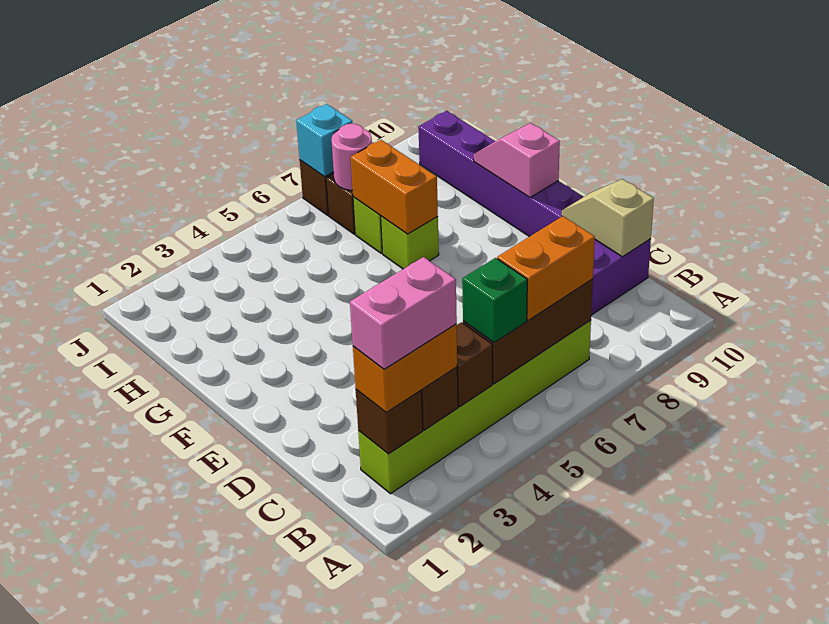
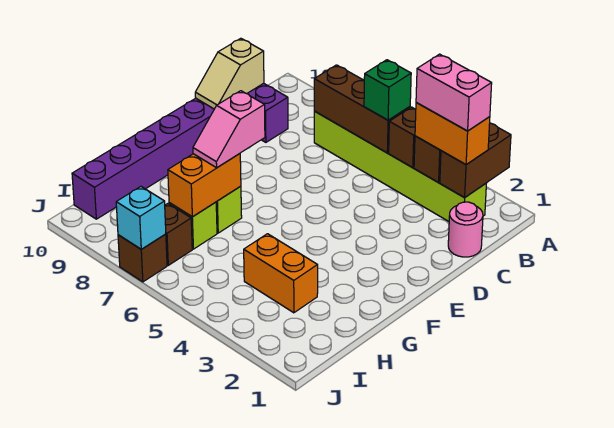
brown brick B2 level 2 -> brown brick A2:B2 level 2
orange brick B6:B7 level 3 -> orange brick H3:H4 level 1
pink slope F10:G10 level 2 top F -> pink slope F7:G7 level 3 top F
pink round brick I7 level 2 -> pink round brick C1 level 1

